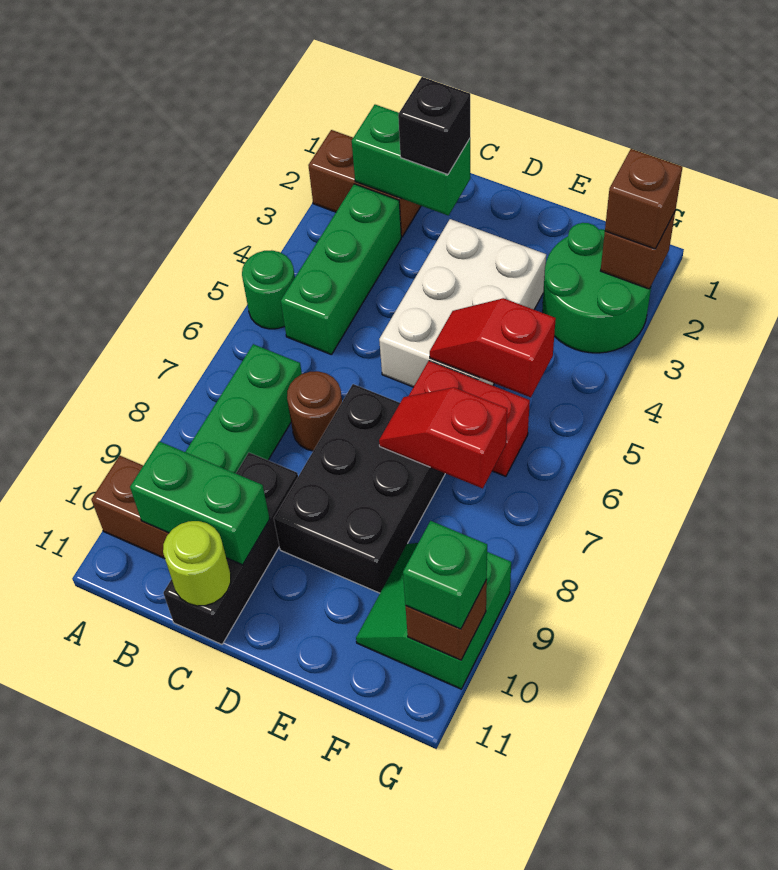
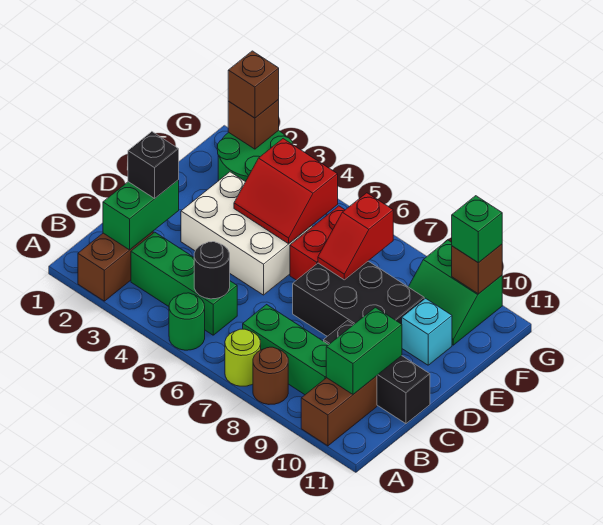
none -> black round brick B5 level 2
brown round brick C7 level 1 -> brown round brick A8 level 1
lime round brick C11 level 2 -> lime round brick A7 level 1
red slope E5:F5 level 2 top F -> red slope E4:F5 level 2 top F
none -> cyan brick E10 level 1

